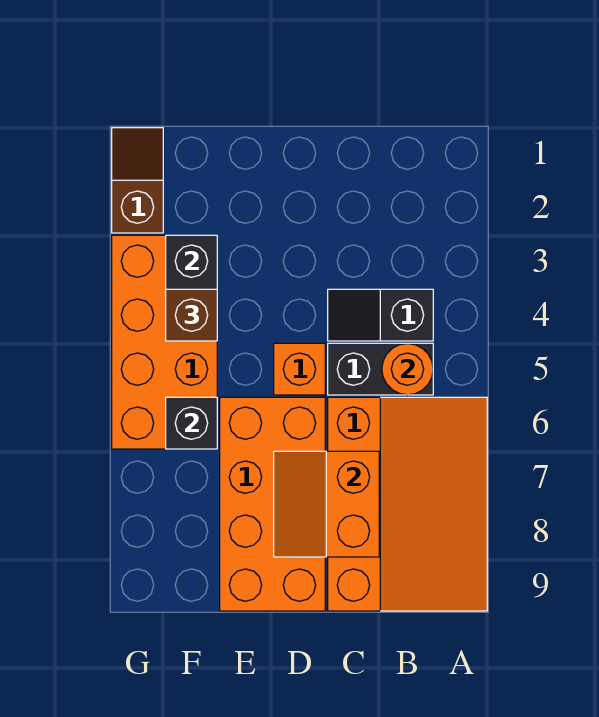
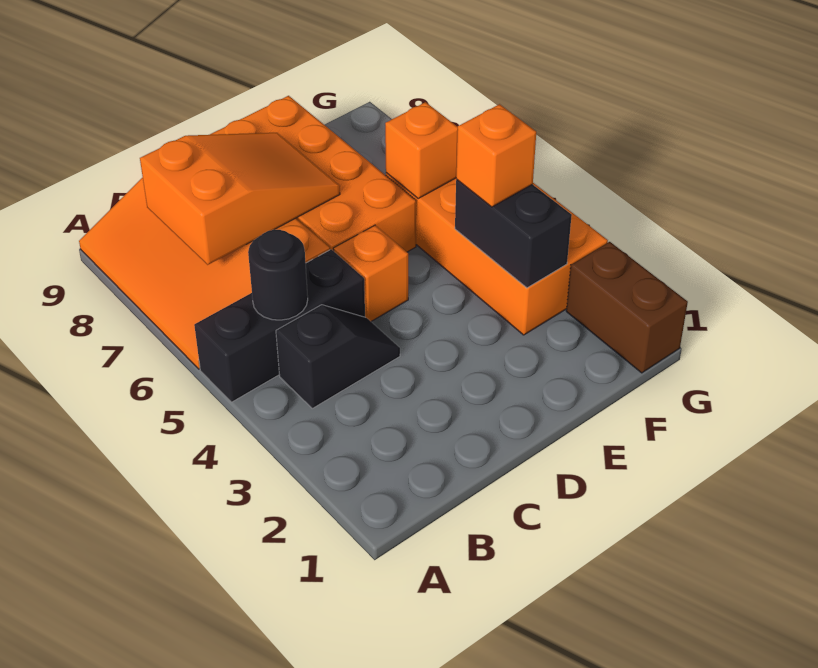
black brick B5:C5 level 1 -> black brick A5:C5 level 1
orange round brick B5 level 2 -> black round brick B5 level 2
orange slope C7:D8 level 2 top C -> orange slope B7:D8 level 2 top B
brown brick F4 level 3 -> orange brick F4 level 3
black brick F6 level 2 -> orange brick F6 level 2
brown slope G1:G2 level 1 top 2 -> brown brick G1:G2 level 1

